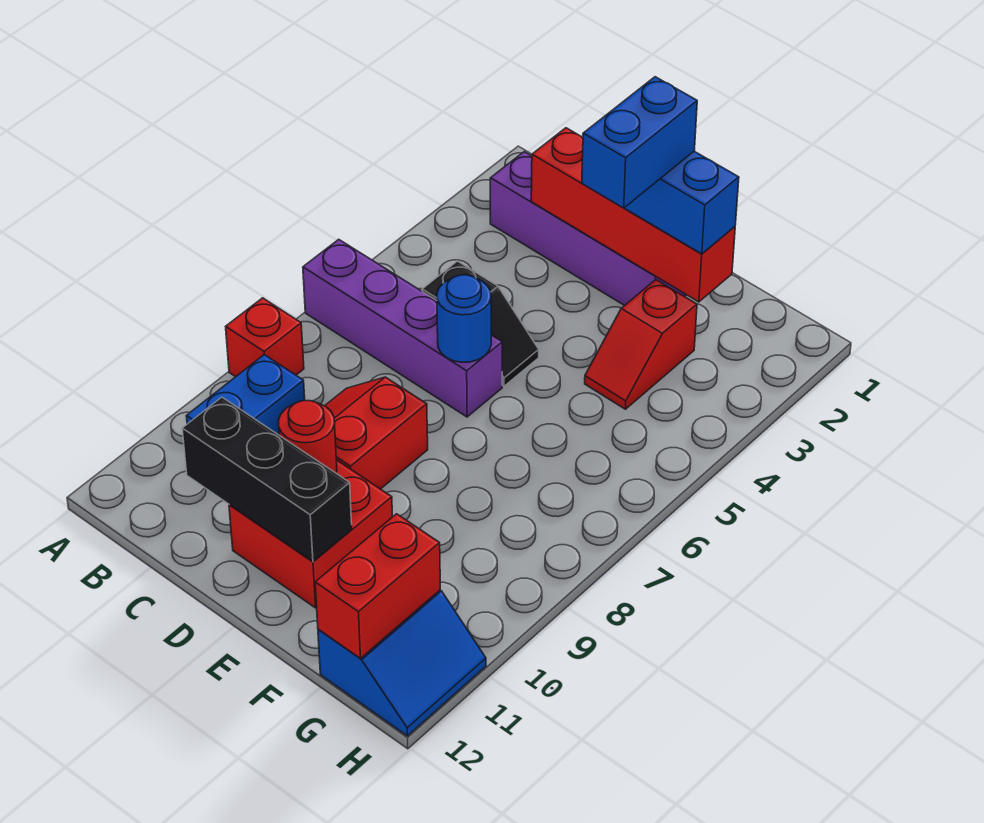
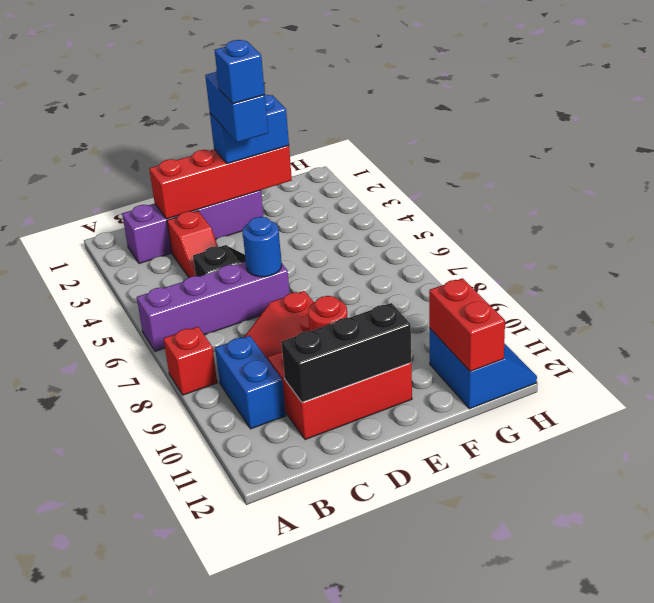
red brick D10:E11 level 1 -> red brick C10:E11 level 1
none -> blue brick E3 level 5
red slope F3:F4 level 1 top 3 -> red slope C3:C4 level 1 top 3

